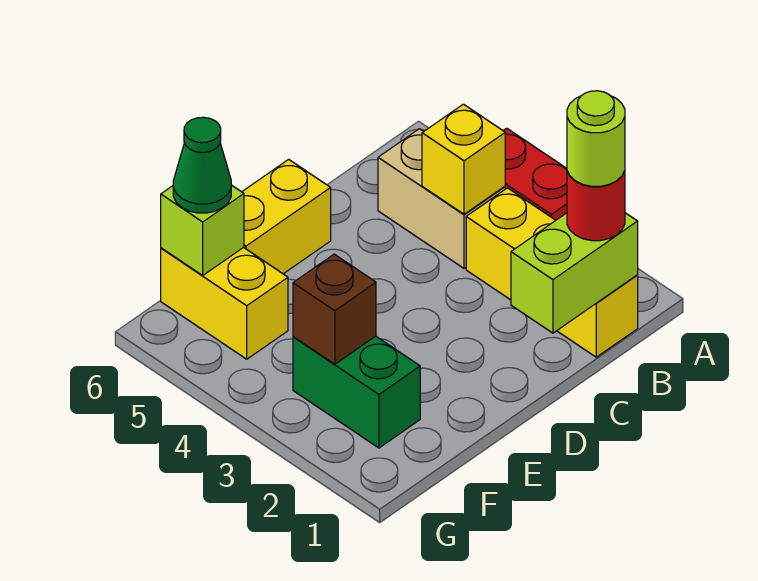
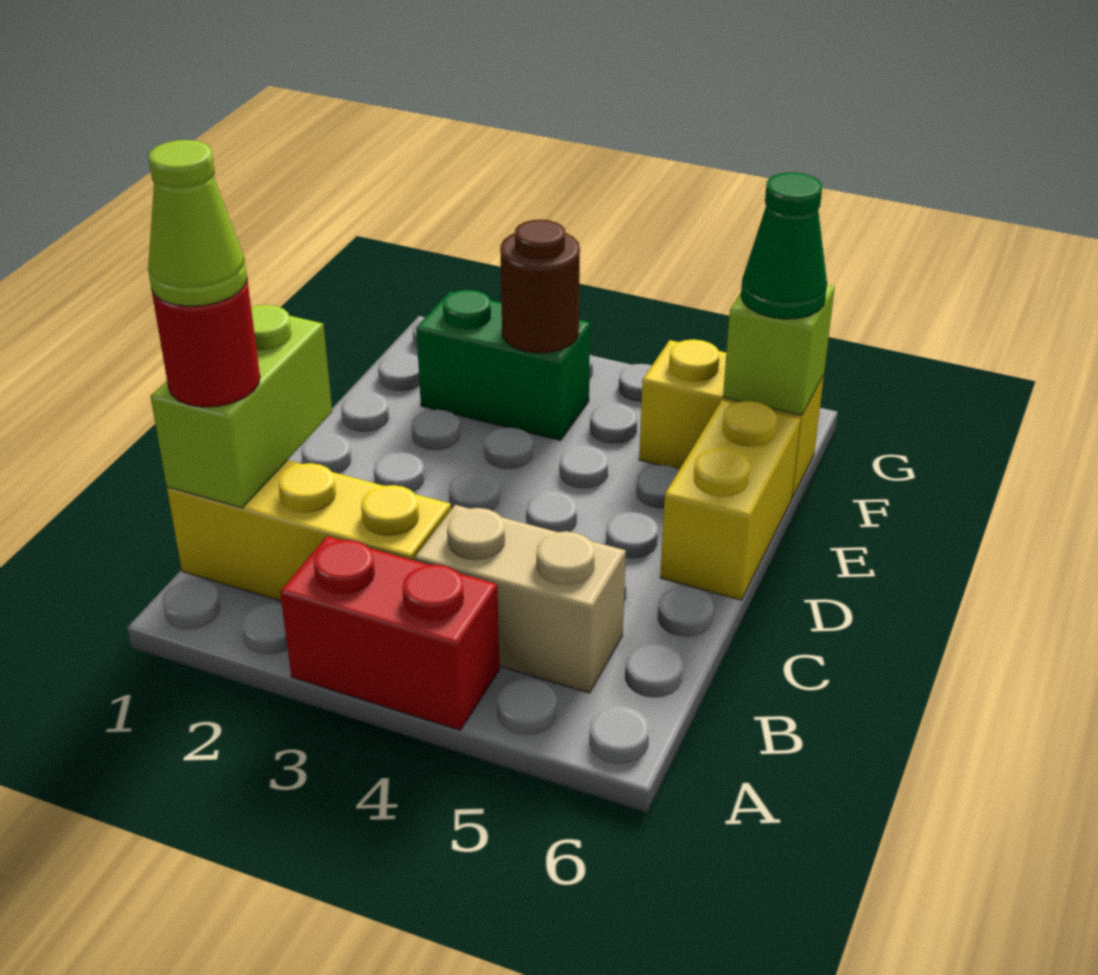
lime round brick B1 level 4 -> lime cone B1 level 4
yellow brick B4 level 2 -> none
brown brick F3 level 2 -> brown round brick F3 level 2

